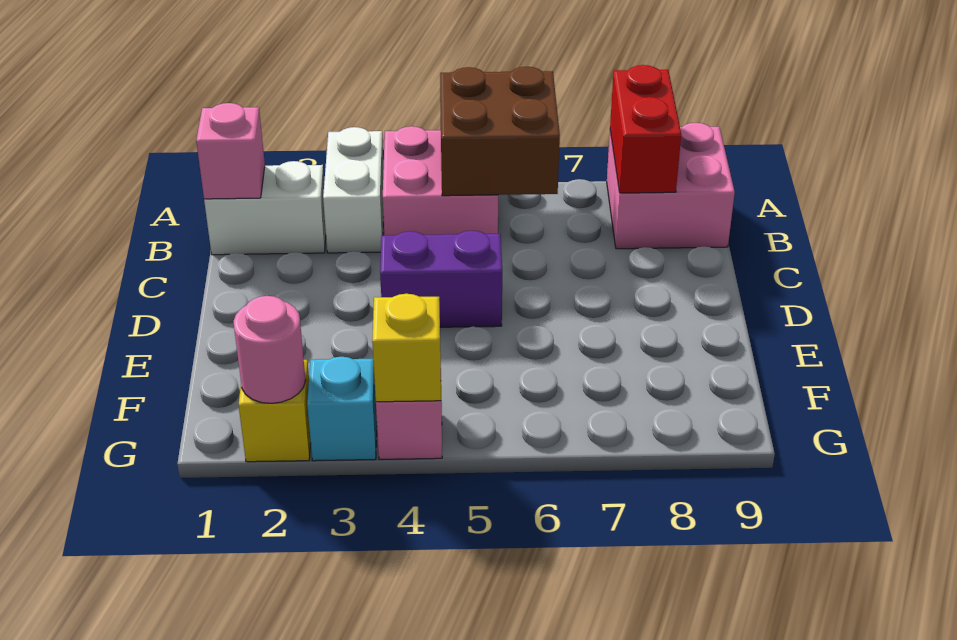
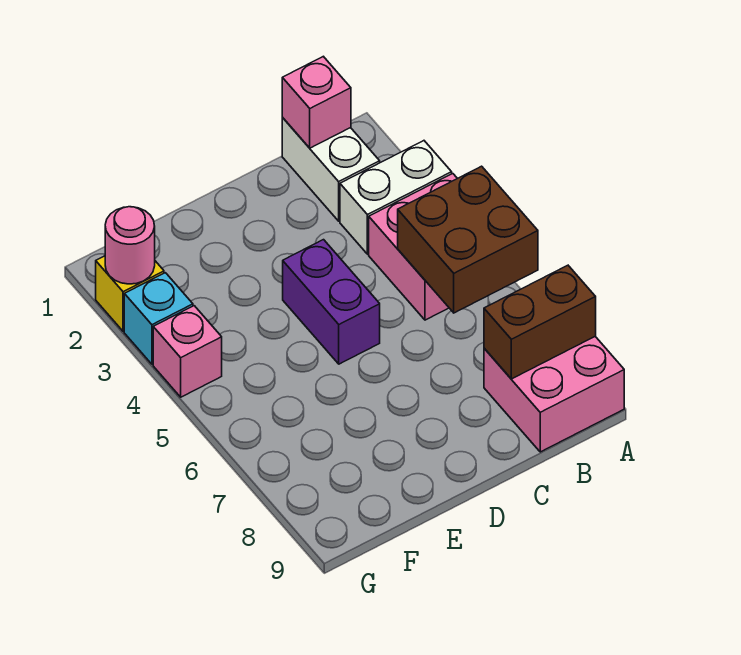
red brick A8:B8 level 2 -> brown brick A8:B8 level 2
yellow brick G4 level 2 -> none

